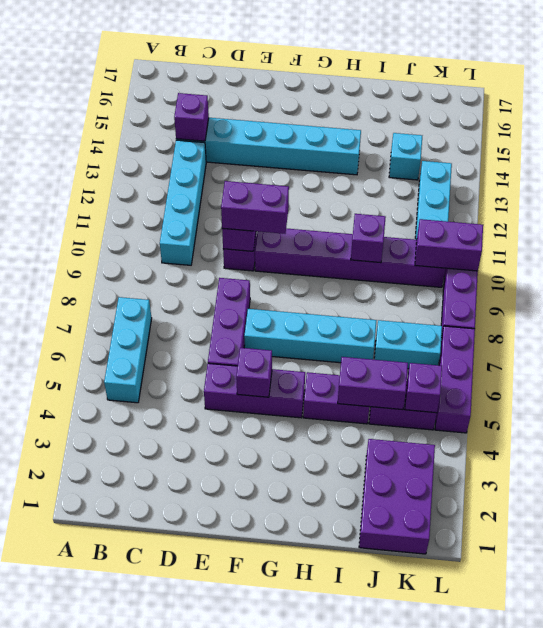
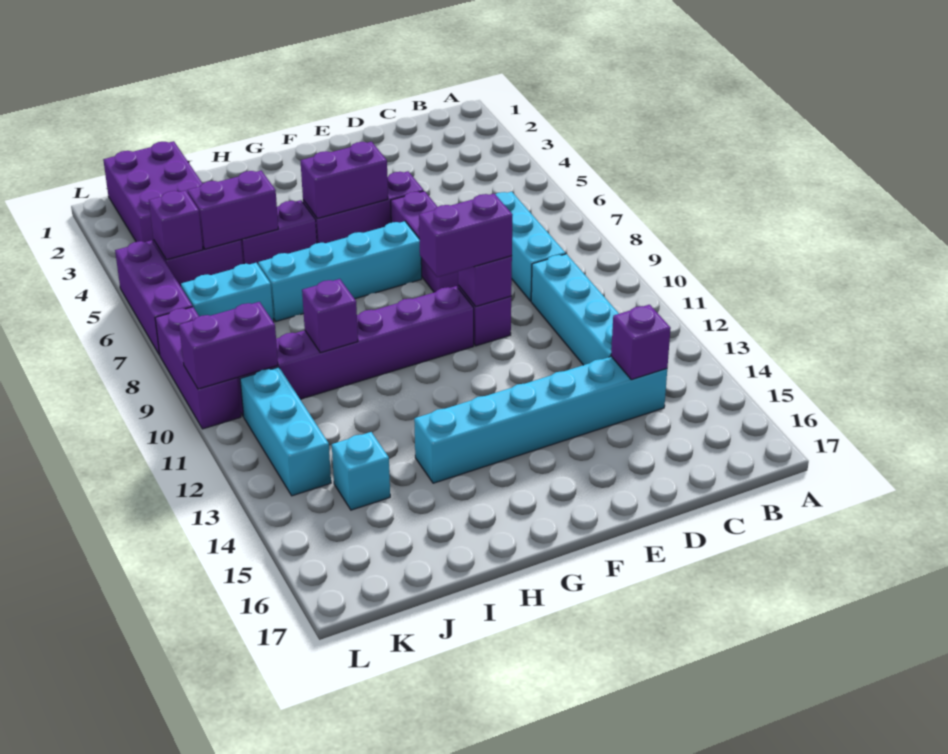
cyan brick B5:B7 level 1 -> cyan brick C7:C9 level 1
purple brick F5 level 2 -> purple brick F5:G5 level 2

